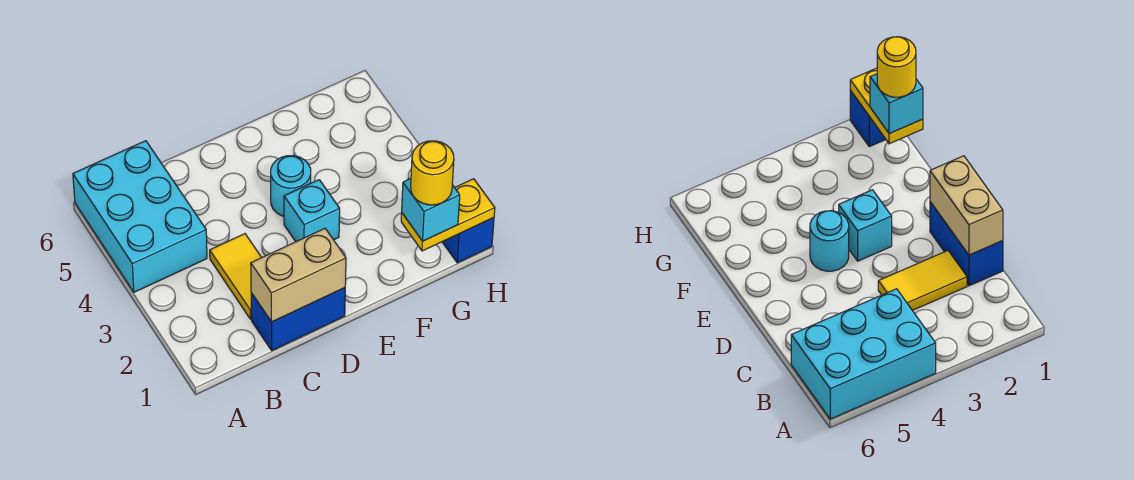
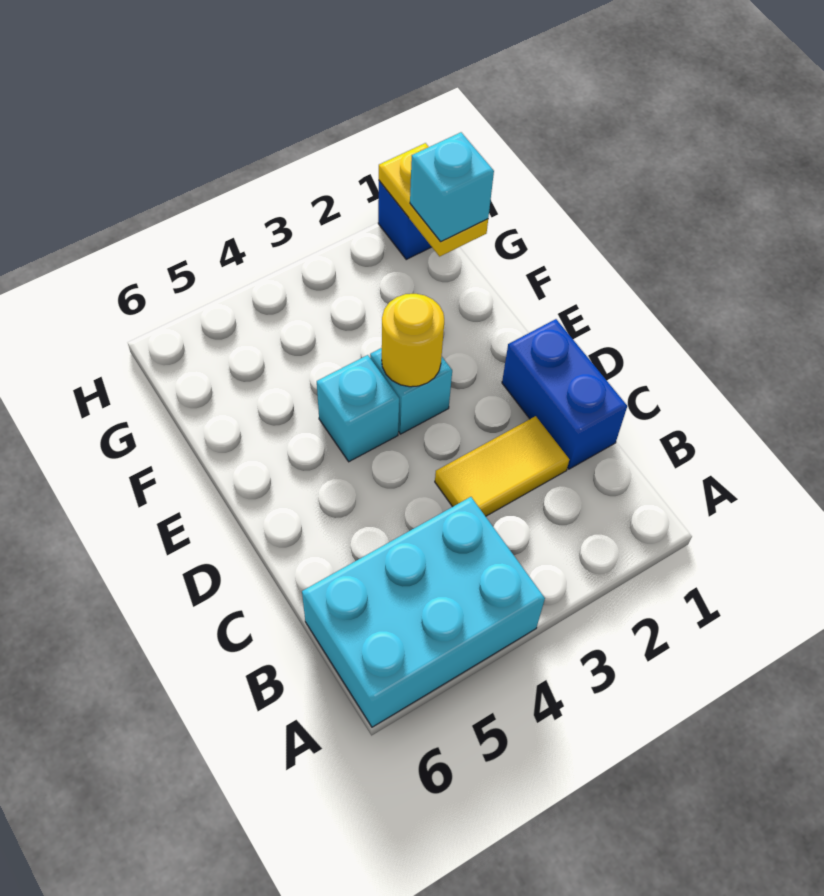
tan brick C1:D1 level 2 -> none
cyan round brick E4 level 1 -> cyan brick E4 level 1
yellow round brick G1 level 4 -> yellow round brick E3 level 2

